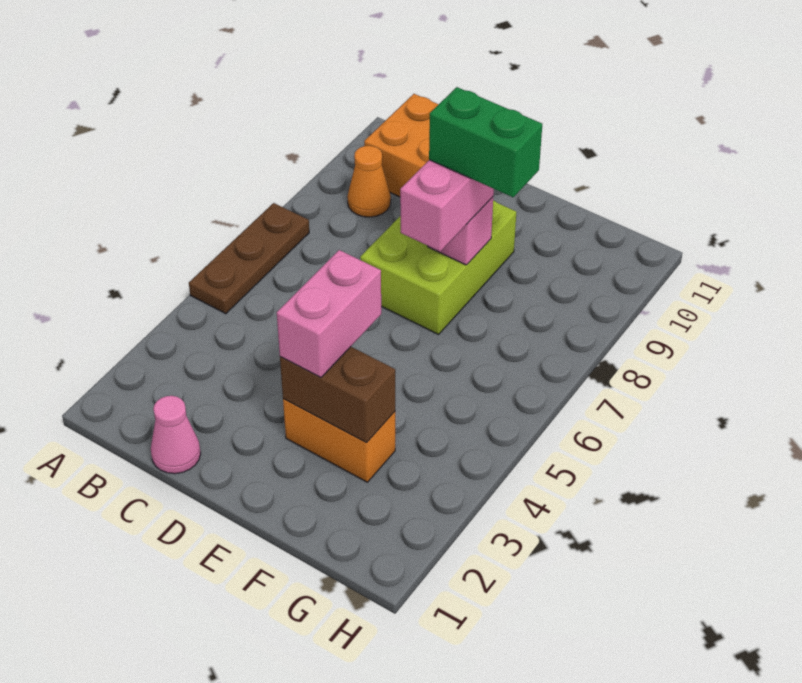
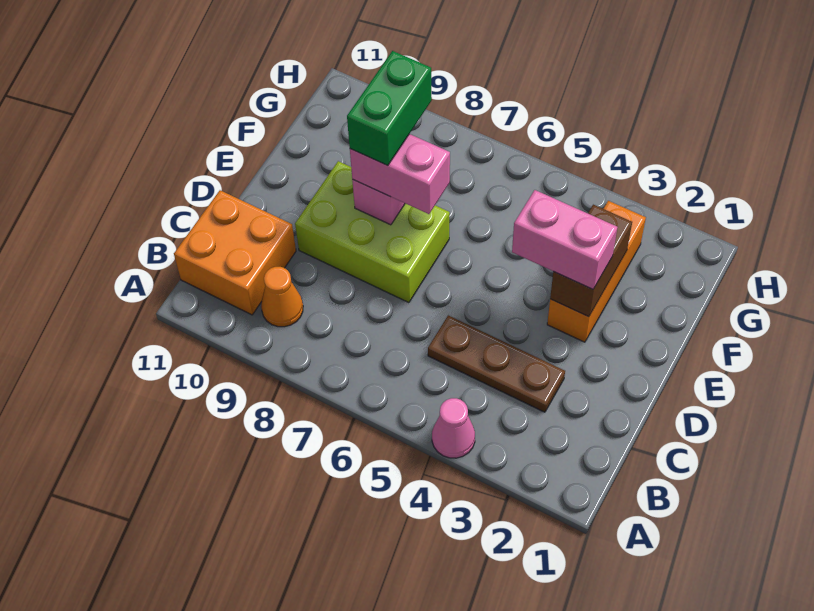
brown plate A5:A7 level 1 -> brown plate C3:C5 level 1
pink cone C1 level 1 -> pink cone A4 level 1
orange brick E3:F3 level 1 -> orange brick E3:G3 level 1

